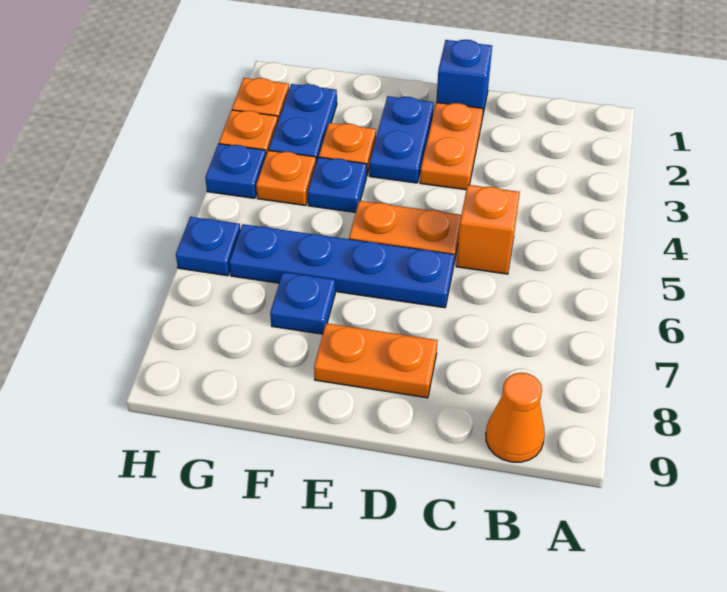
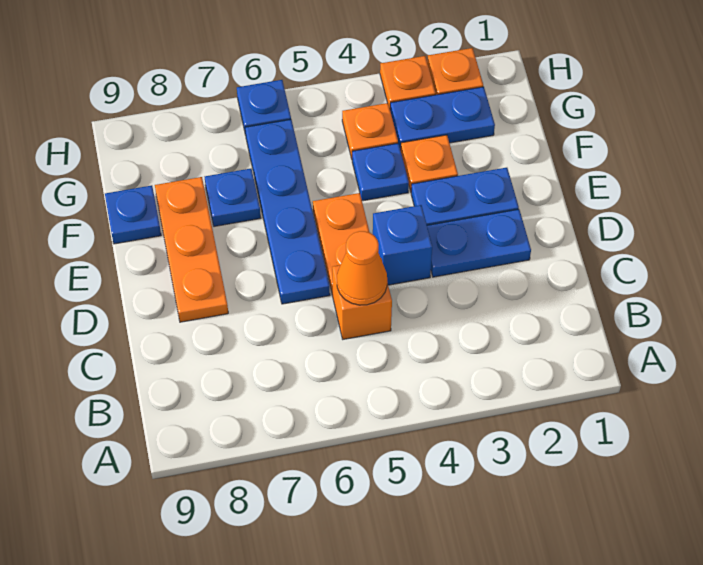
orange cone B9 level 1 -> orange cone C5 level 2
blue brick D1 level 1 -> blue brick D4 level 1
orange plate D2:D3 level 1 -> blue plate D2:D3 level 1
orange plate D8:E8 level 1 -> orange plate D8:F8 level 1
blue plate H4 level 1 -> blue plate F9 level 1

